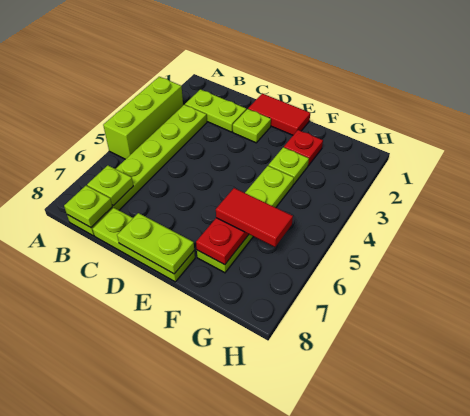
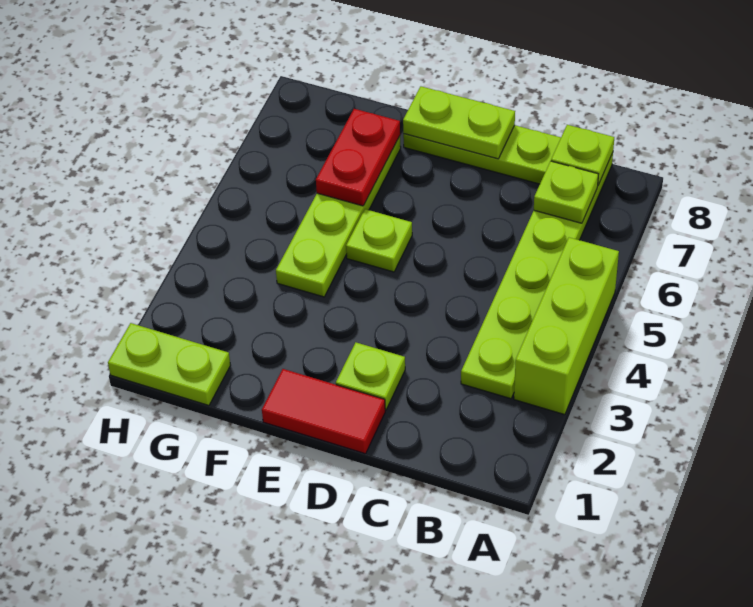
lime plate B2:C2 level 1 -> lime plate G1:H1 level 1
red plate F2 level 1 -> none
lime plate F3 level 1 -> lime plate E5 level 1
red tile F6:G6 level 3 -> none

